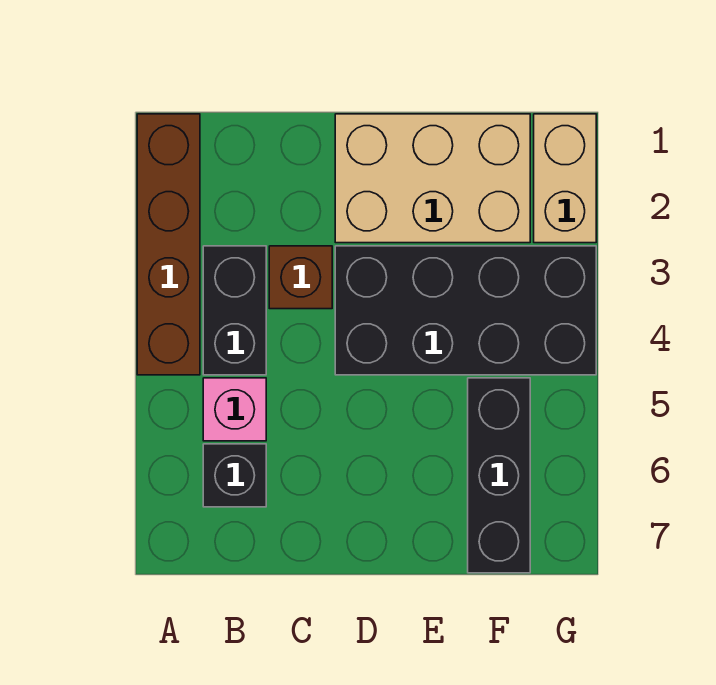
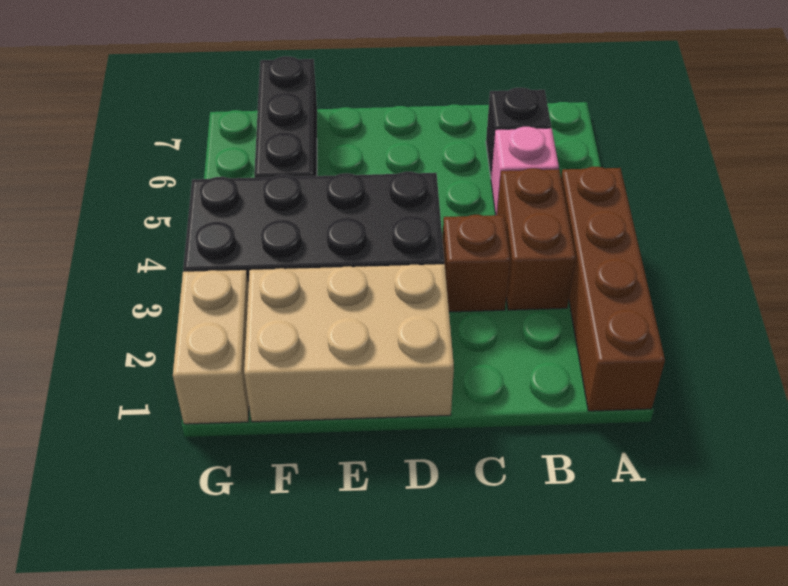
black brick B3:B4 level 1 -> brown brick B3:B4 level 1

